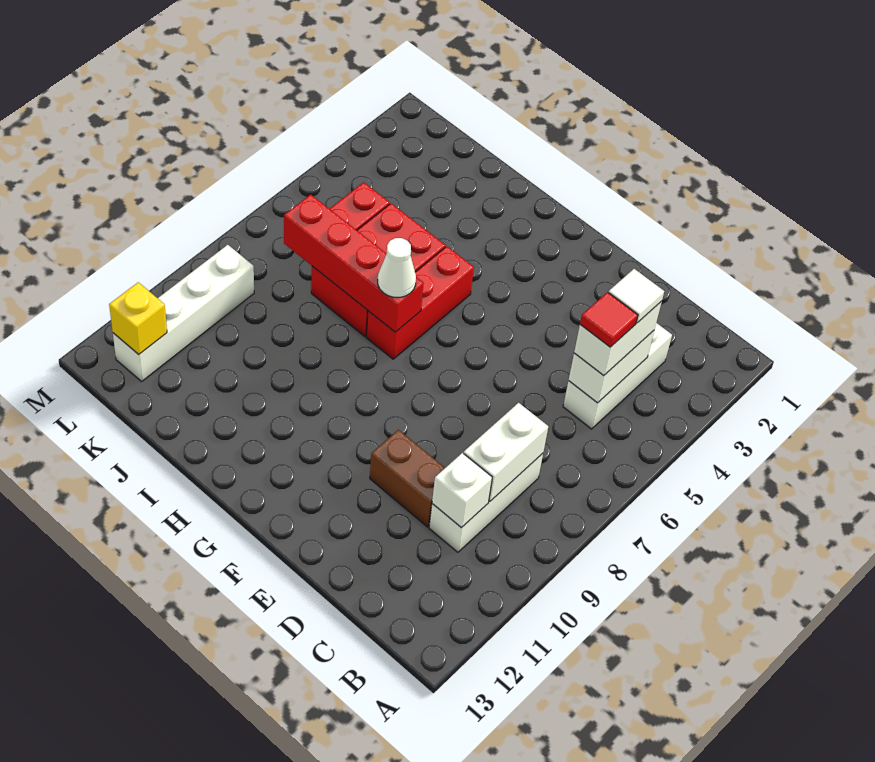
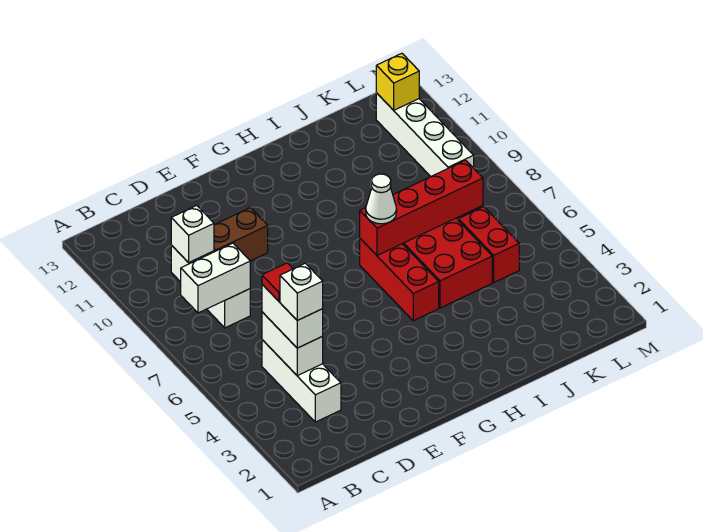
white tile C4 level 4 -> white brick C4 level 4
white brick C8:C9 level 2 -> white brick B8:C8 level 2

